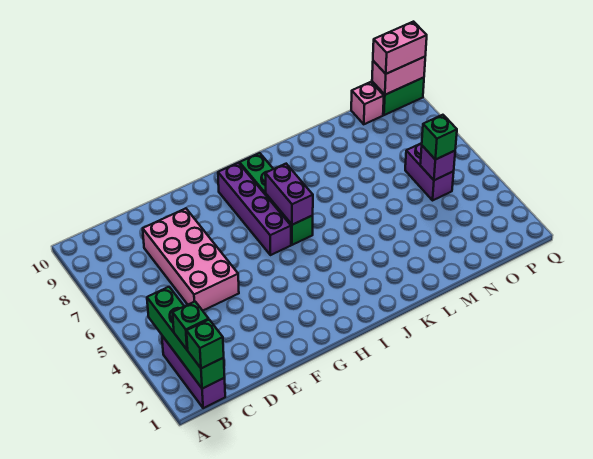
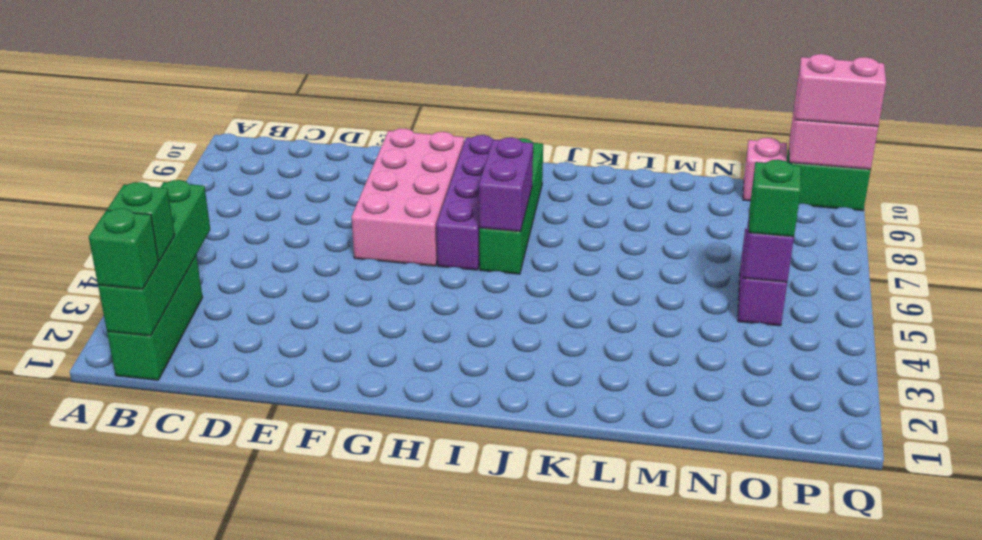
purple brick B1:B3 level 1 -> green brick B1:B3 level 1
pink brick D5:E8 level 1 -> pink brick F6:G9 level 1

